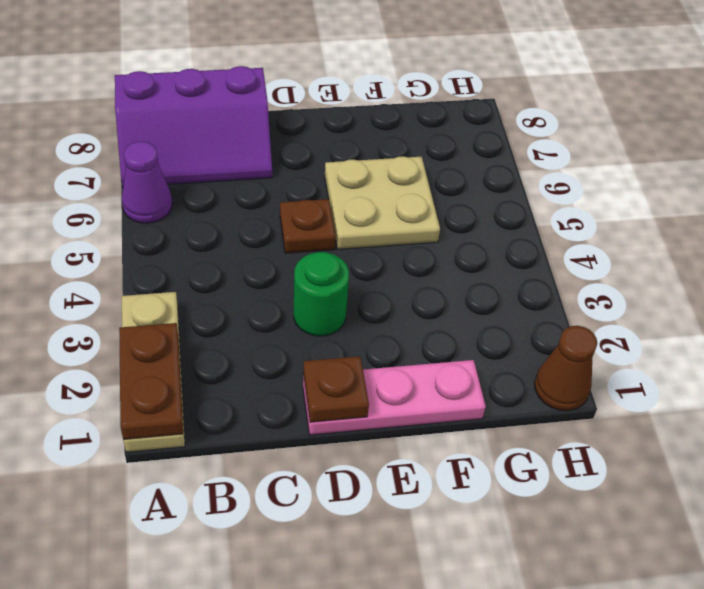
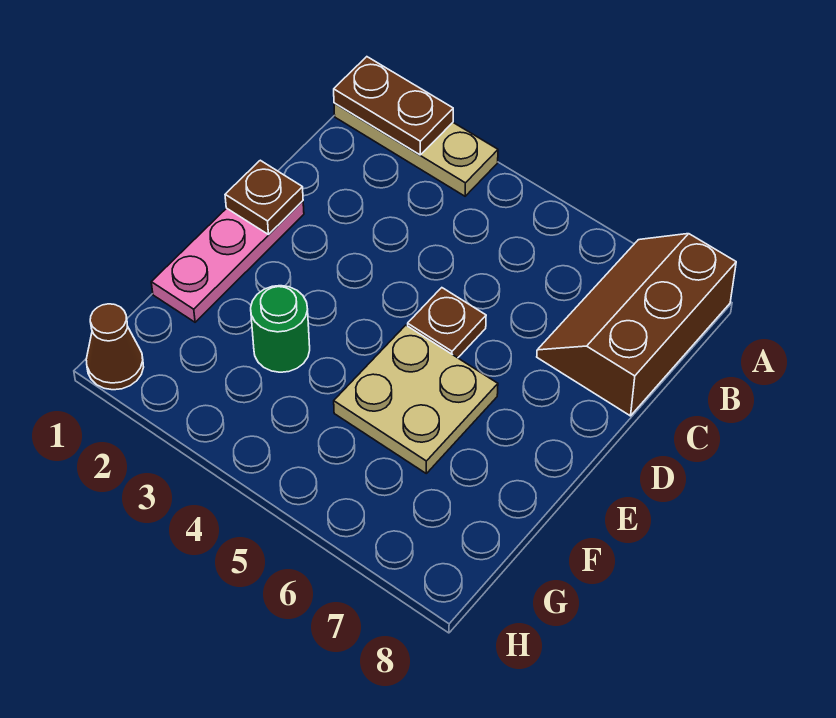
purple cone A6 level 1 -> none
purple slope A7:C8 level 1 top 8 -> brown slope A7:C8 level 1 top 8
green round brick D3 level 1 -> green round brick F3 level 1

